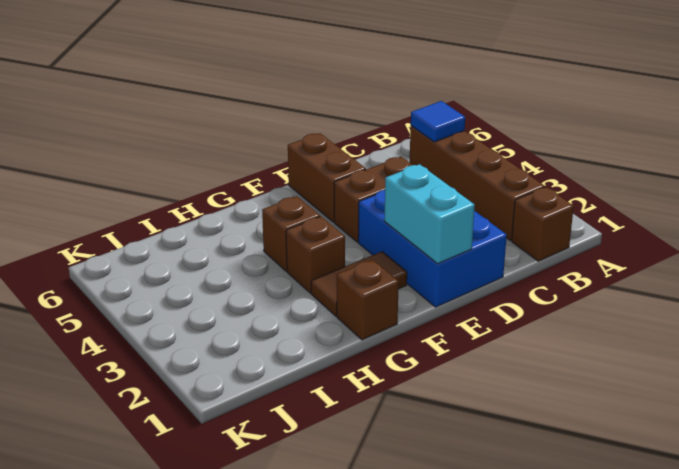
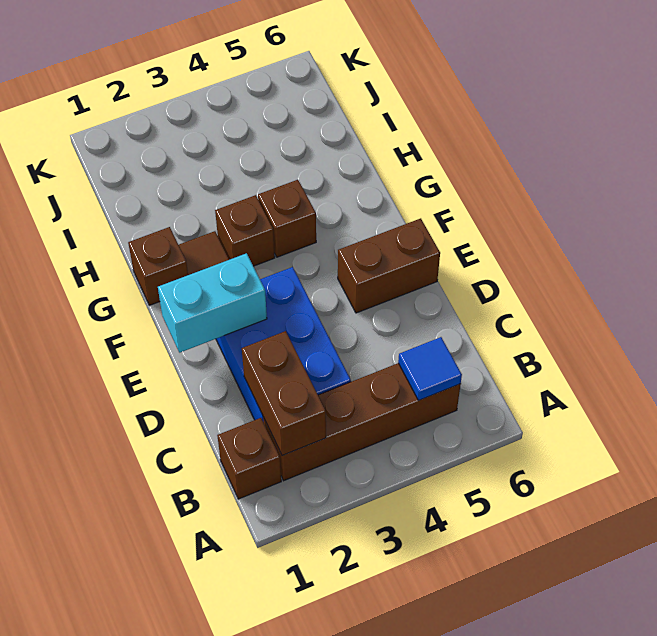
blue brick D1:E3 level 1 -> blue brick C2:E3 level 1
brown brick D4:E4 level 1 -> brown brick B2:C2 level 2

